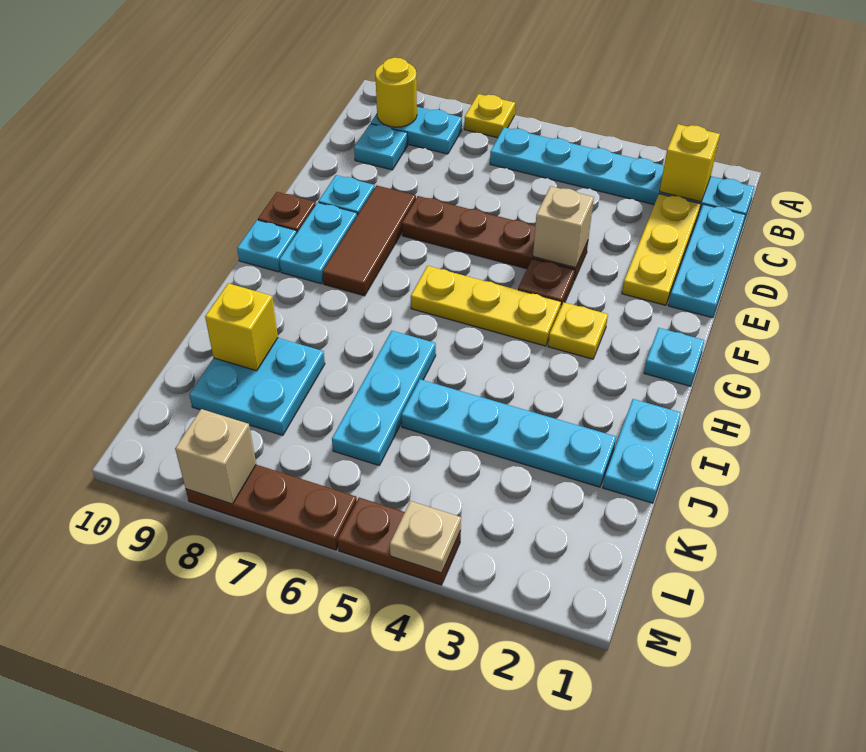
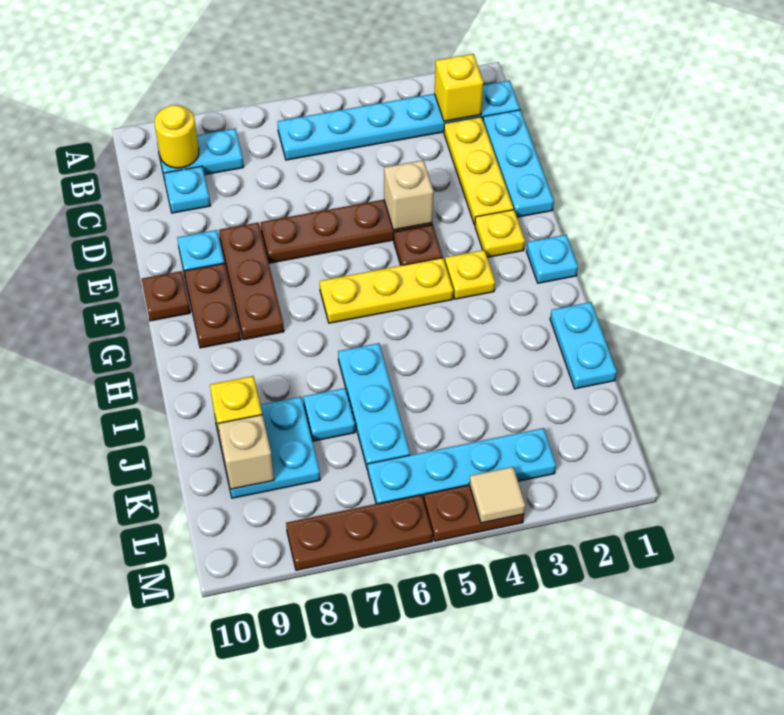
yellow plate A7 level 1 -> yellow plate F2 level 1
brown tile E8:G8 level 1 -> brown plate E8:G8 level 1
cyan plate F9:G9 level 1 -> brown plate F9:G9 level 1
cyan plate G10 level 1 -> cyan plate J7 level 1
cyan plate J2:J5 level 1 -> cyan plate L3:L6 level 1
tan plate M4 level 2 -> tan tile M4 level 2
tan brick M8 level 2 -> tan brick K9 level 2

